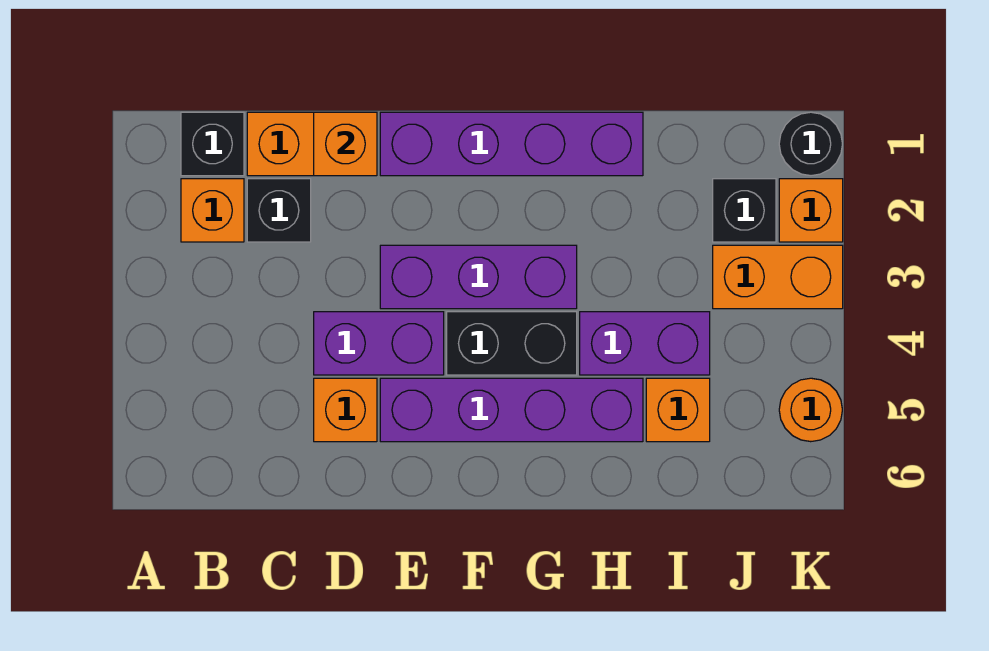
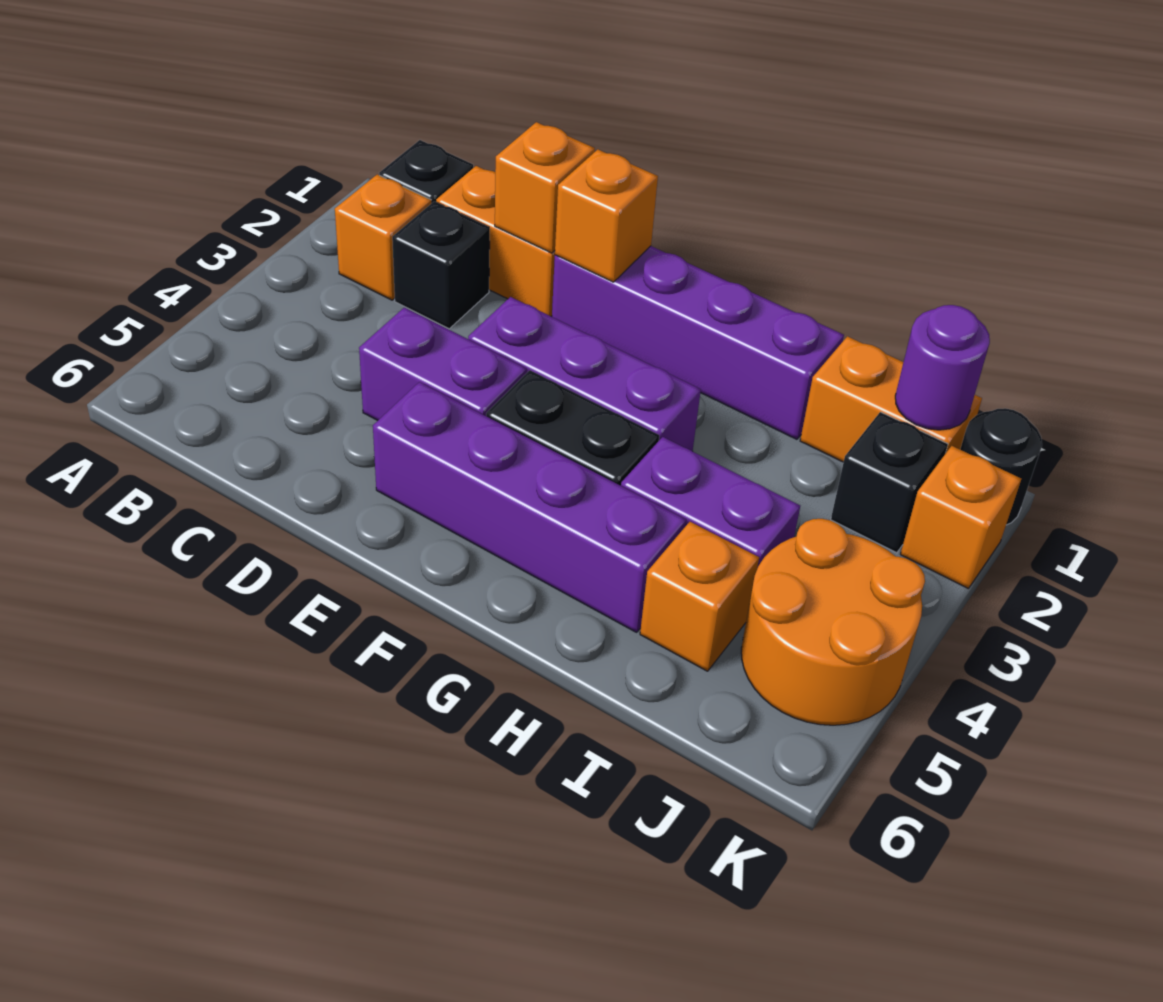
orange brick D5 level 1 -> orange brick E1 level 2
none -> purple round brick J1 level 2
orange brick J3:K3 level 1 -> orange brick I1:J1 level 1
orange round brick K5 level 1 -> orange round brick J4:K5 level 1

